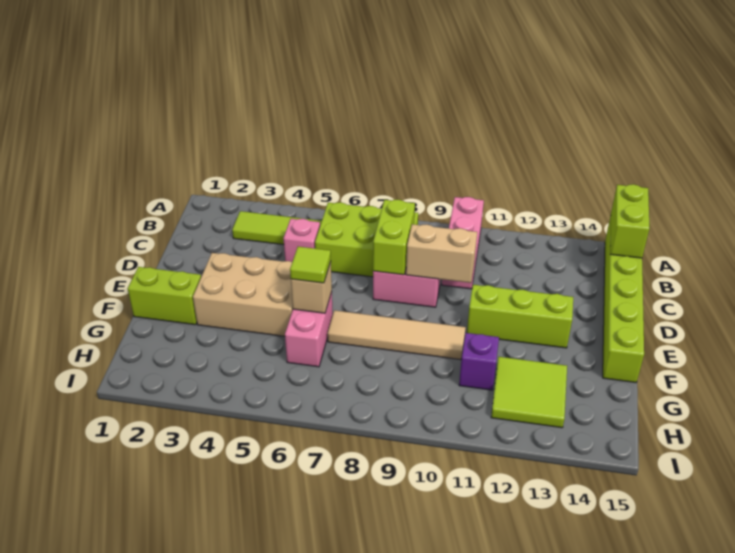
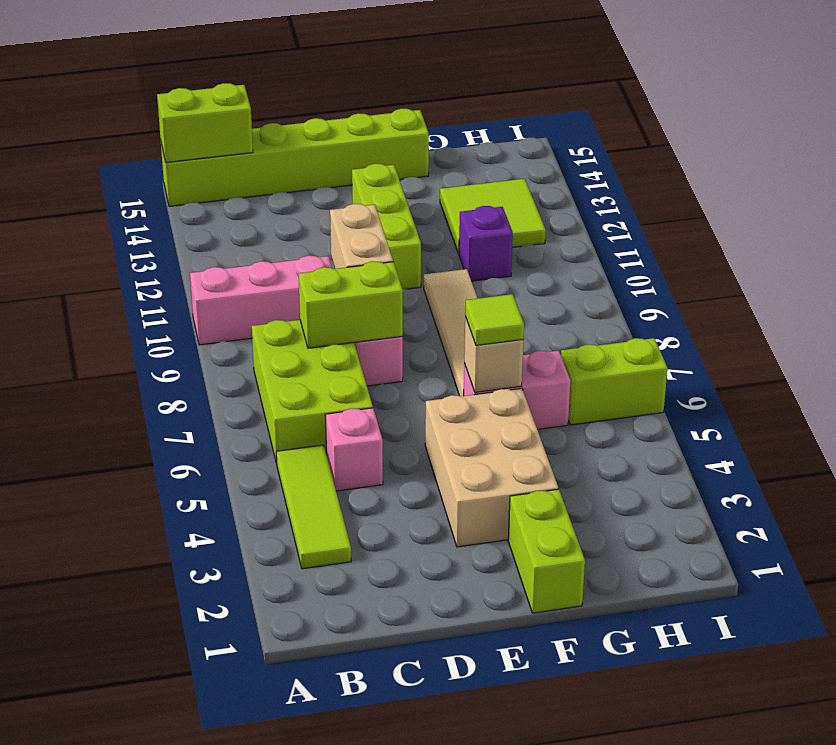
none -> lime brick H6:I6 level 1

